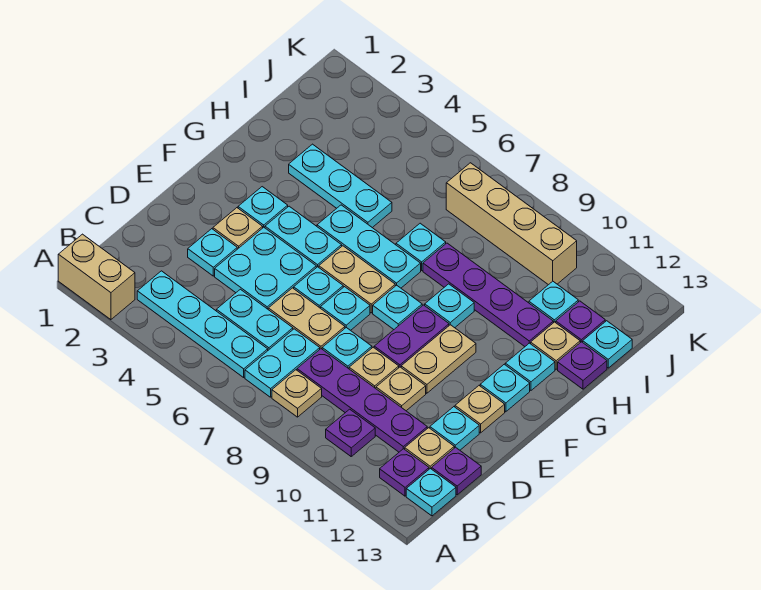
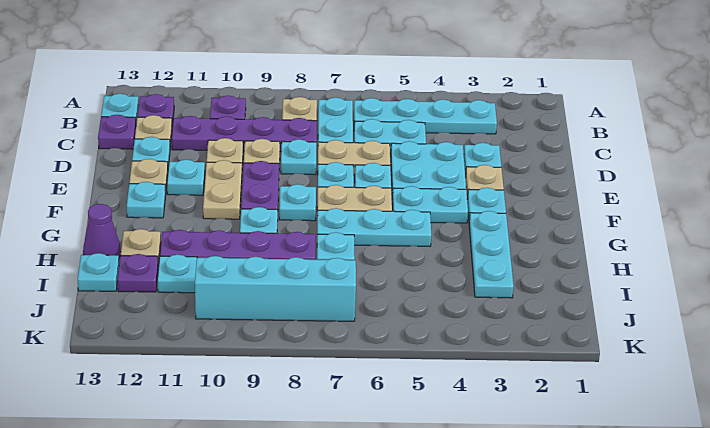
tan brick A1:A2 level 1 -> none
cyan plate G12 level 1 -> cyan plate E11 level 1
cyan plate H3:H5 level 1 -> cyan plate G3:I3 level 1
purple plate H13 level 1 -> purple cone H13 level 1
tan brick J7:J10 level 1 -> cyan brick J7:J10 level 1

